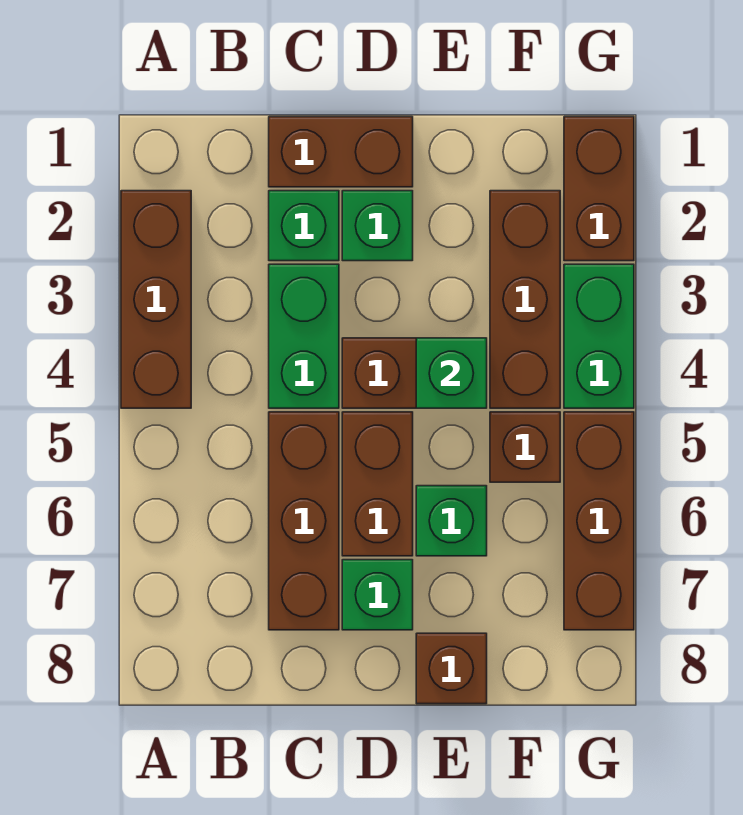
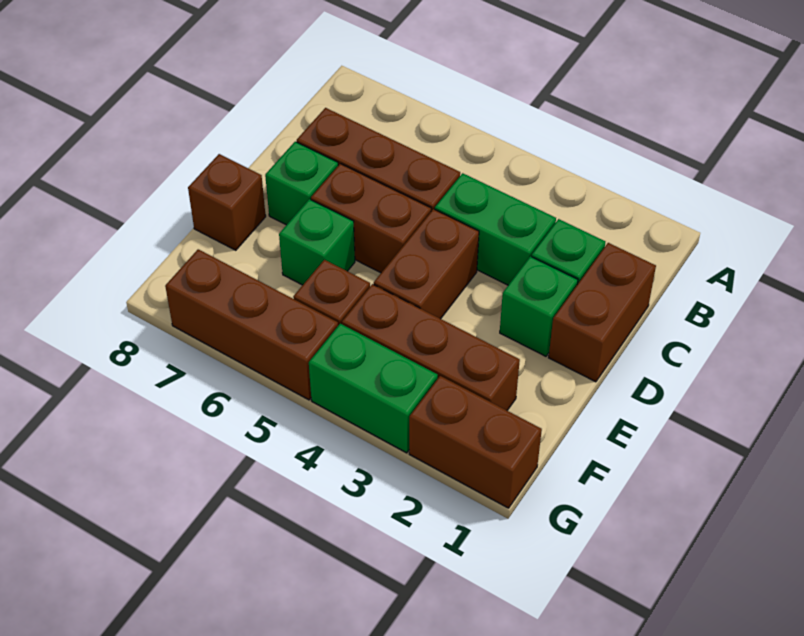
brown brick A2:A4 level 1 -> none
green brick E4 level 2 -> none

